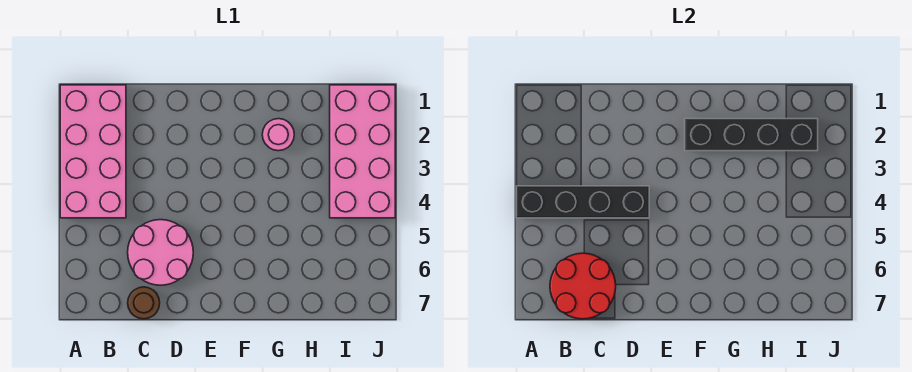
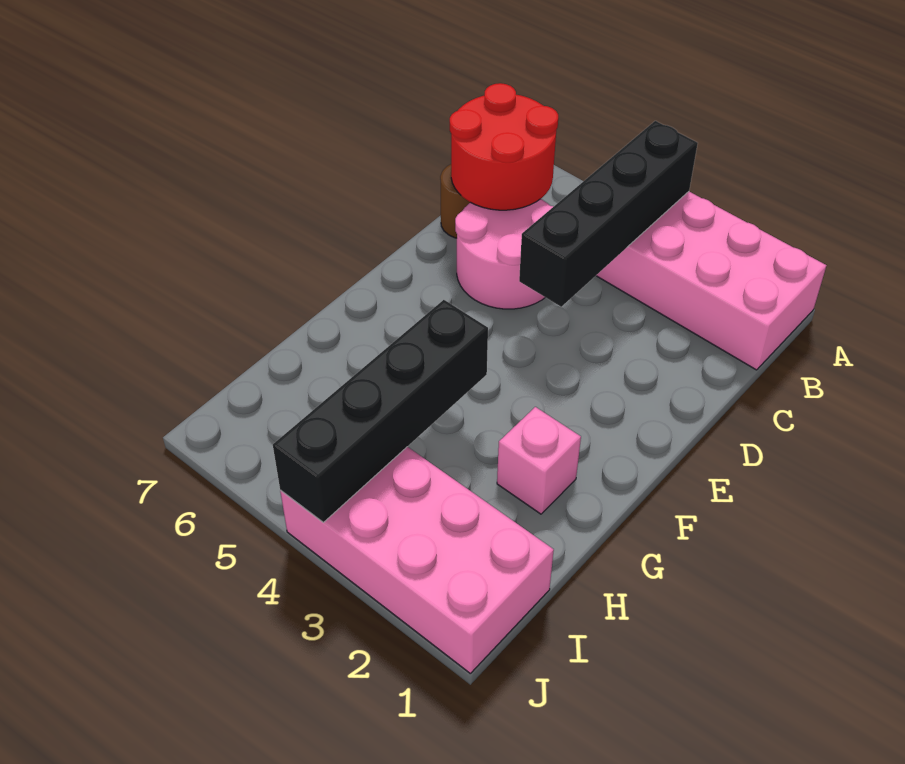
black brick F2:I2 level 2 -> black brick G4:J4 level 2
pink round brick G2 level 1 -> pink brick G2 level 1

